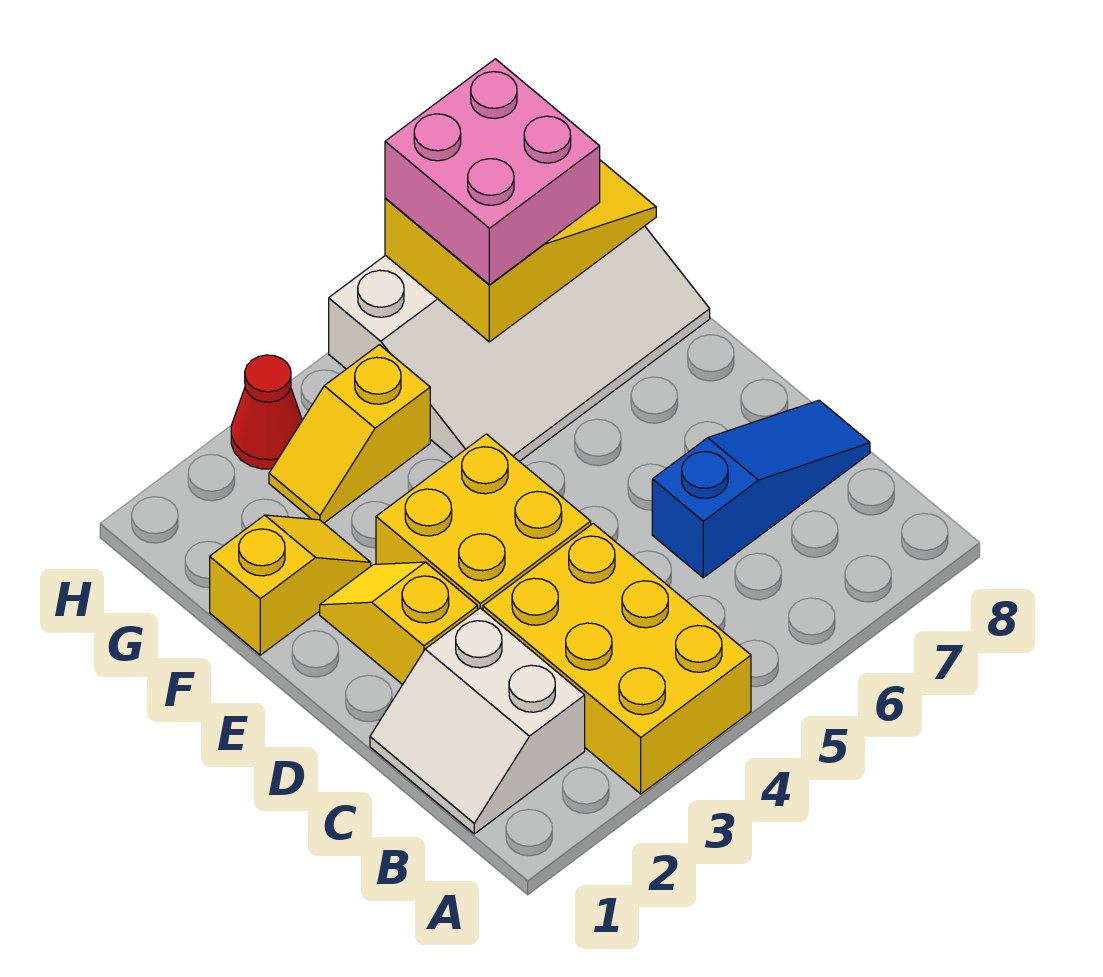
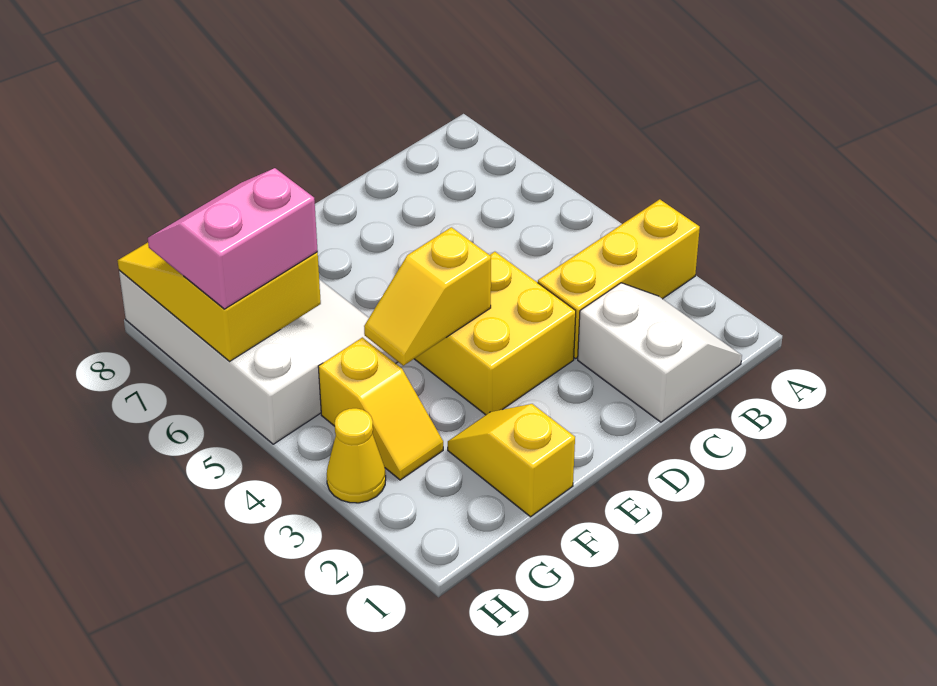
yellow brick A3:C4 level 1 -> yellow brick A3:C3 level 1
white slope B1:C2 level 1 top 2 -> white slope B1:C2 level 1 top C
blue slope C6:C8 level 1 top 6 -> none
yellow slope D2:E2 level 1 top D -> yellow slope E4:F4 level 2 top E
pink brick G6:H7 level 3 -> pink slope G6:H7 level 3 top 6
red cone H3 level 1 -> yellow cone H3 level 1

